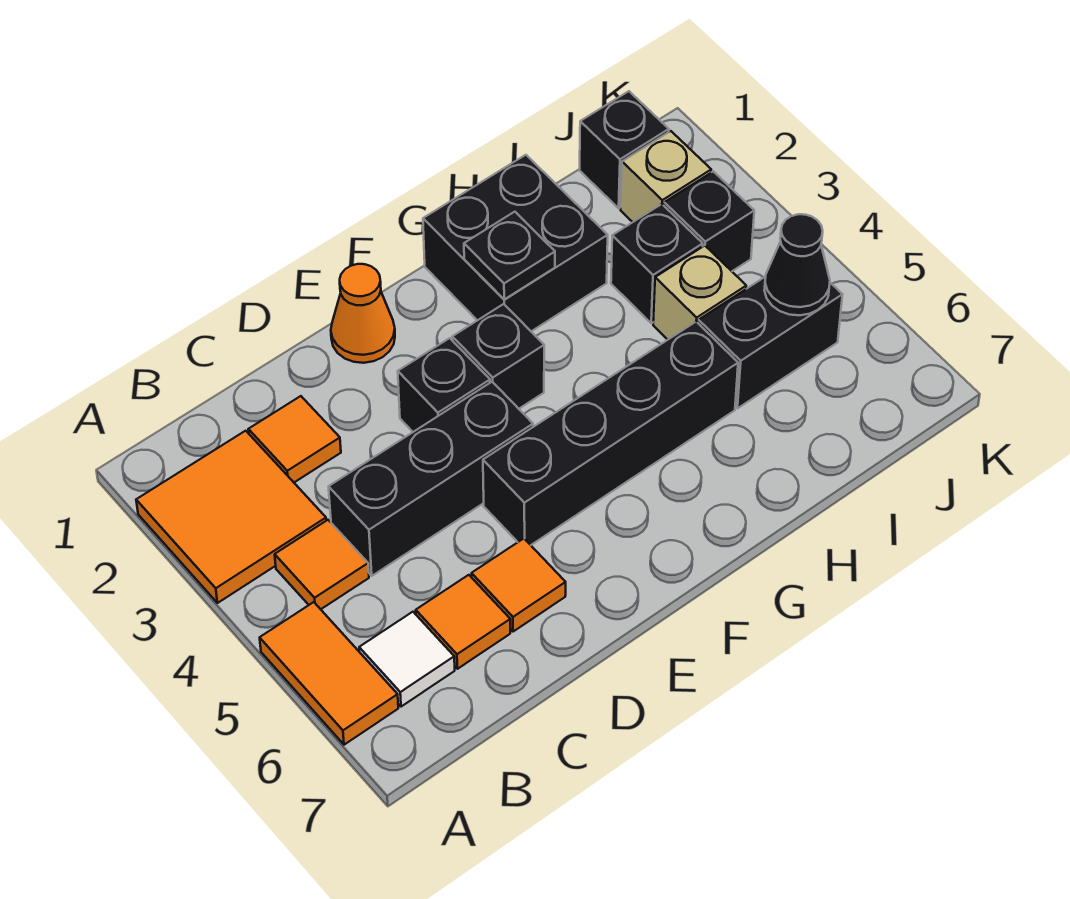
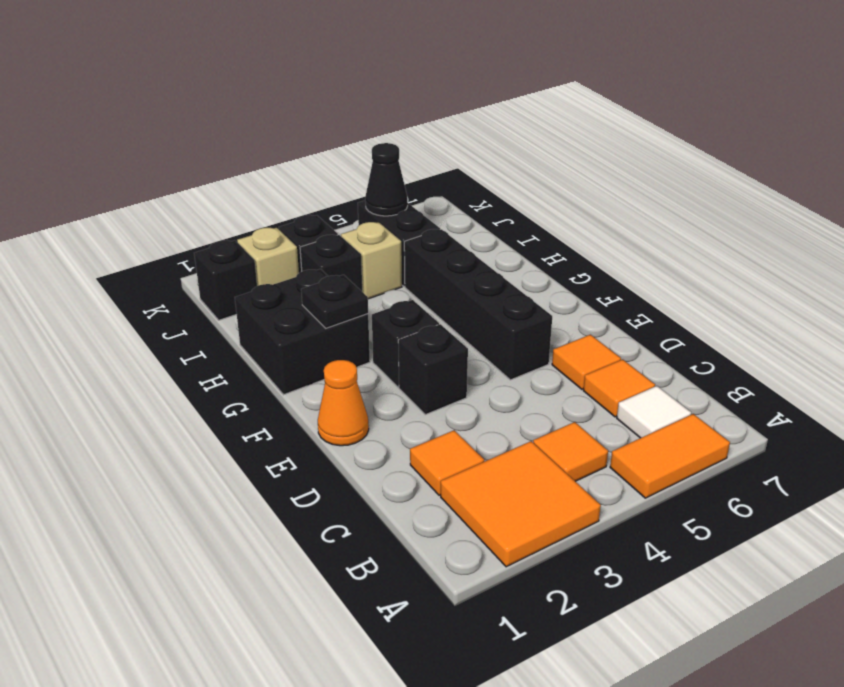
black brick C4:E4 level 1 -> none

